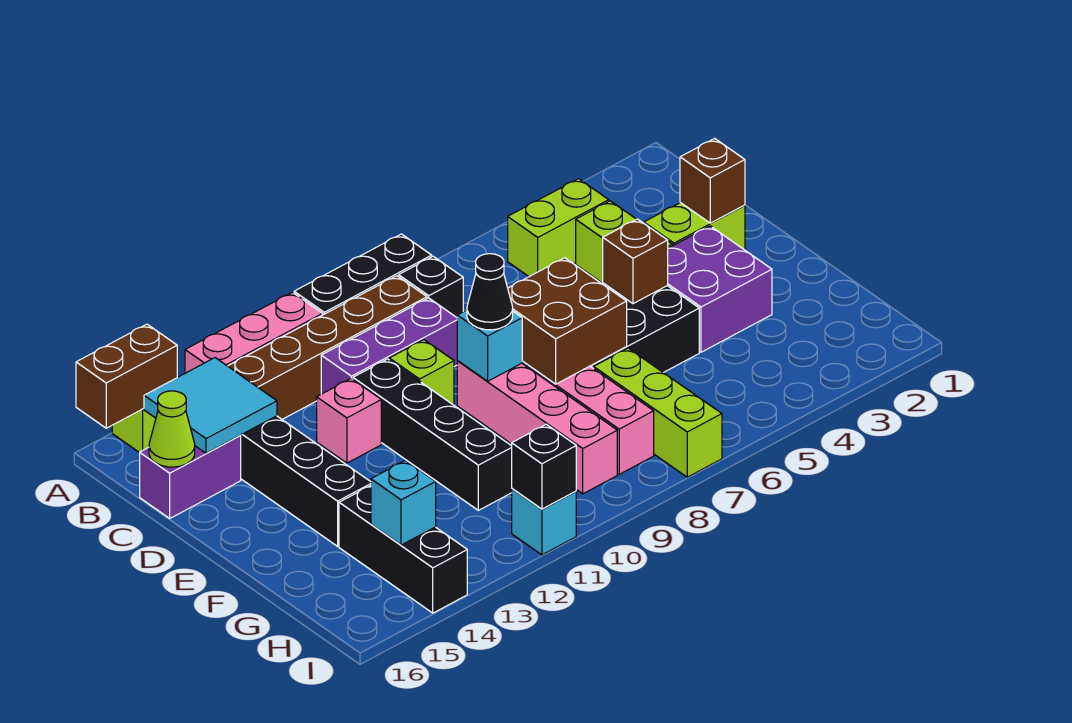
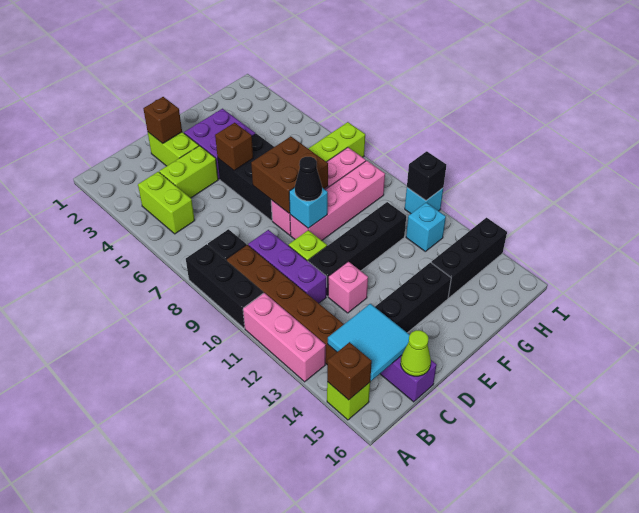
brown brick A15:A16 level 2 -> brown brick A15 level 2
cyan brick H14 level 2 -> cyan brick H12 level 1

